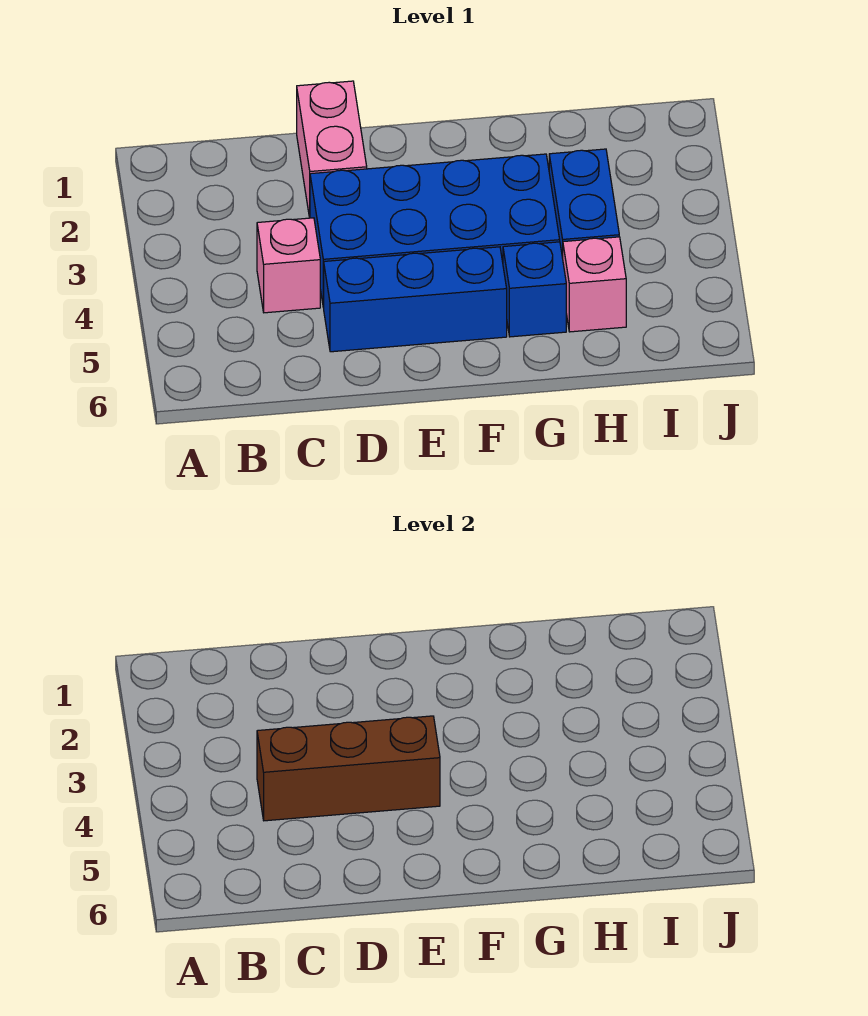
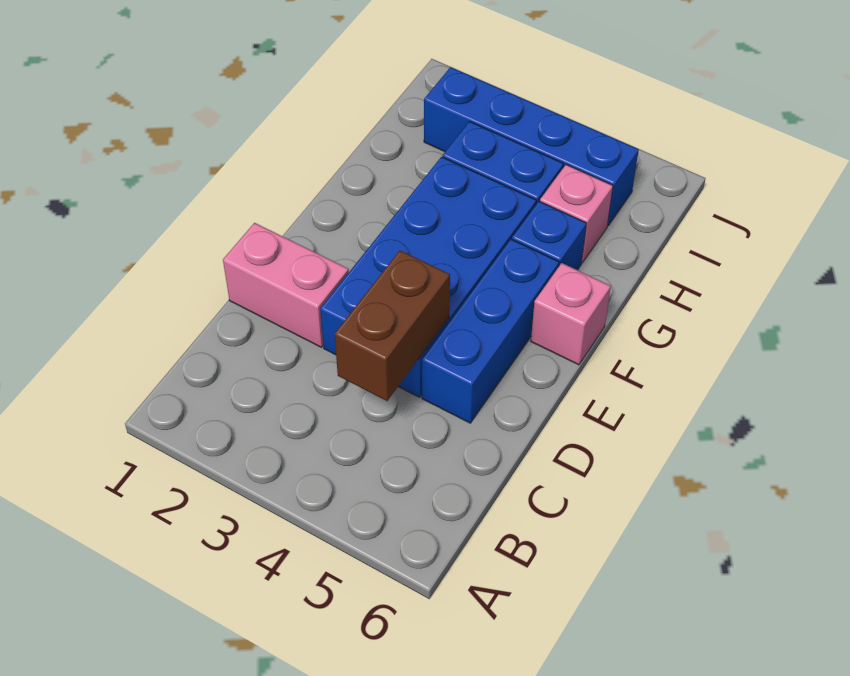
pink brick C4 level 1 -> pink brick F6 level 1
brown brick C4:E4 level 2 -> brown brick C4:D4 level 2
none -> blue brick I2:I5 level 1

